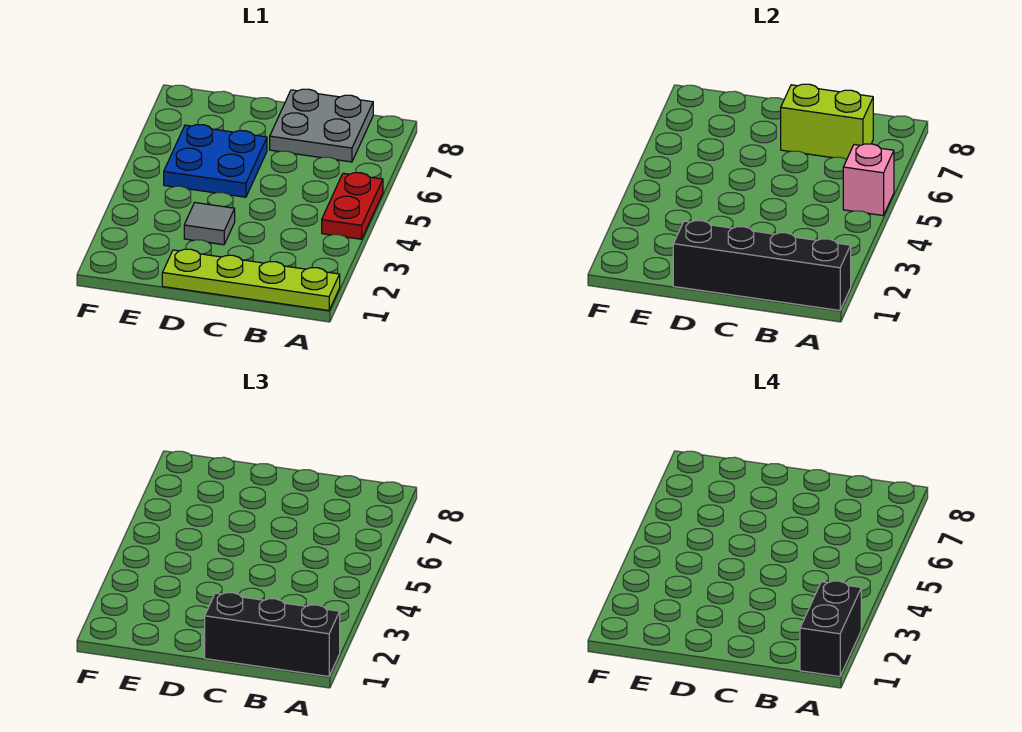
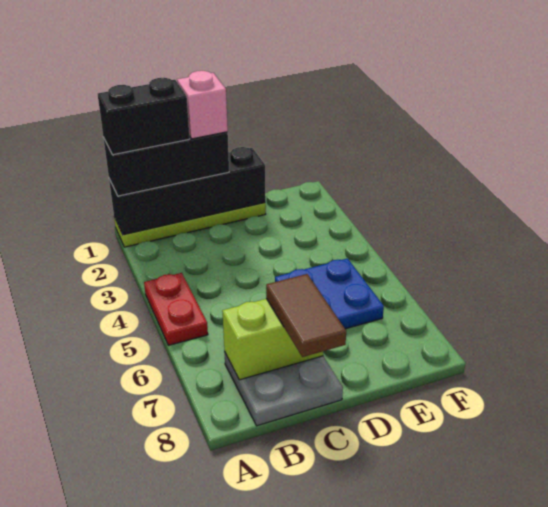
black brick A1:A2 level 4 -> black brick A1:B1 level 4
pink brick A5 level 2 -> pink brick C1 level 4
none -> brown tile C7:C8 level 3
grey tile D3 level 1 -> none

